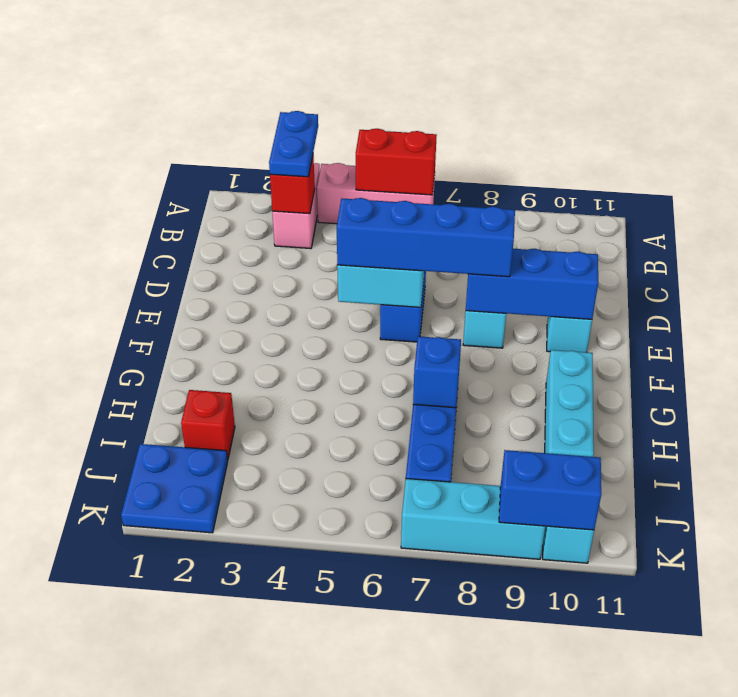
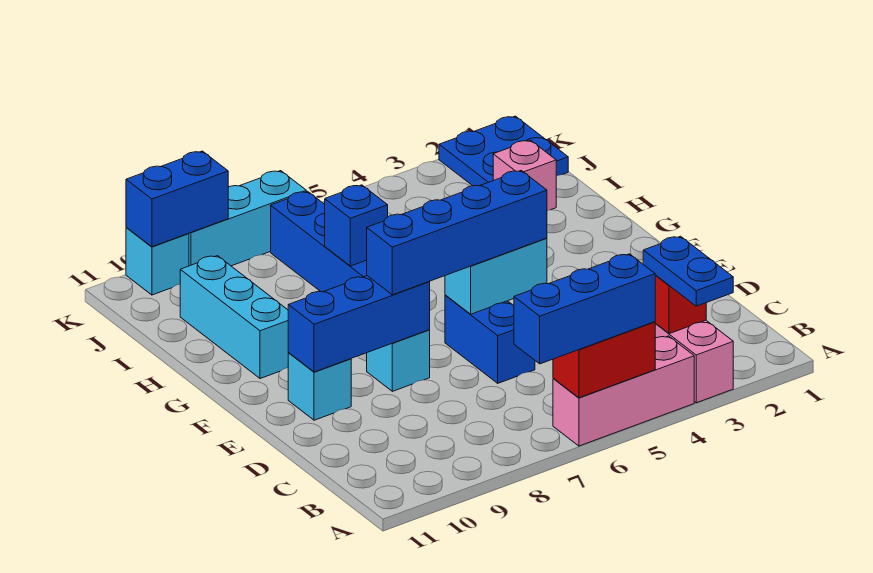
none -> blue brick A5:A7 level 3
red brick I2 level 1 -> pink brick I2 level 1

